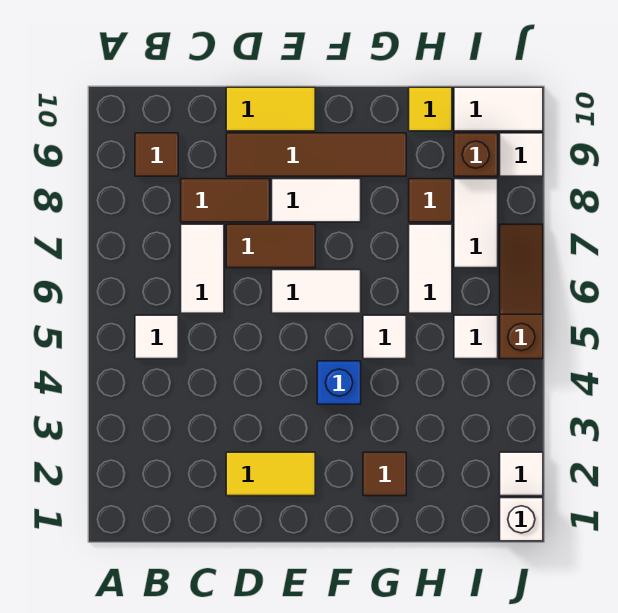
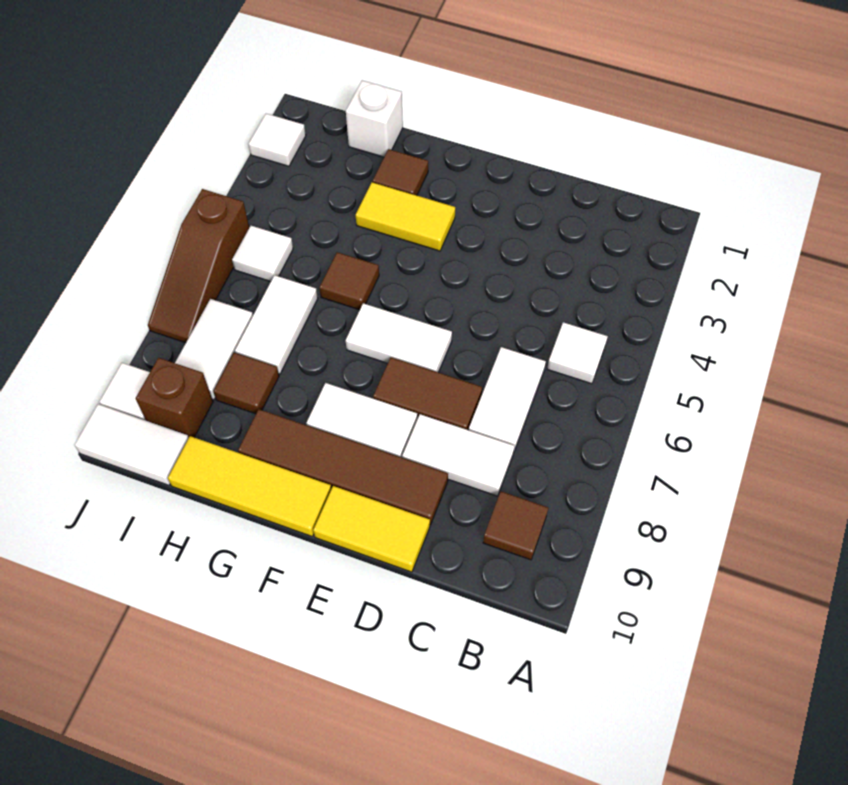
brown tile C8:D8 level 1 -> white tile C8:D8 level 1
yellow tile D2:E2 level 1 -> yellow tile F3:G3 level 1
blue brick F4 level 1 -> none
white tile G5 level 1 -> brown tile G5 level 1
yellow tile H10 level 1 -> yellow tile F10:H10 level 1
white brick J1 level 1 -> white brick H1 level 1

